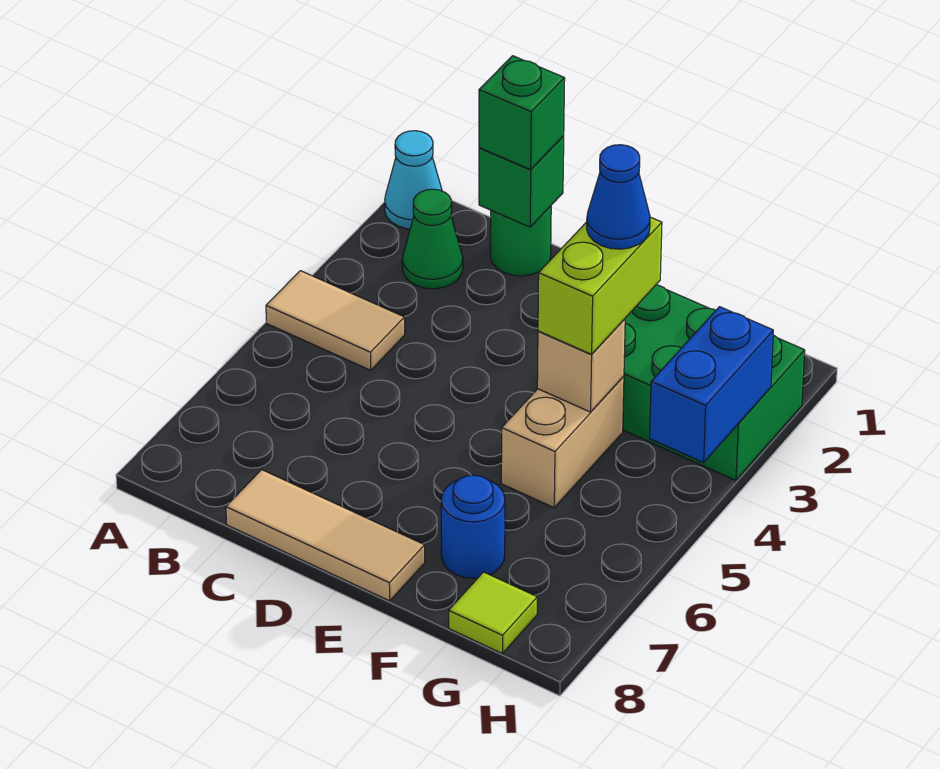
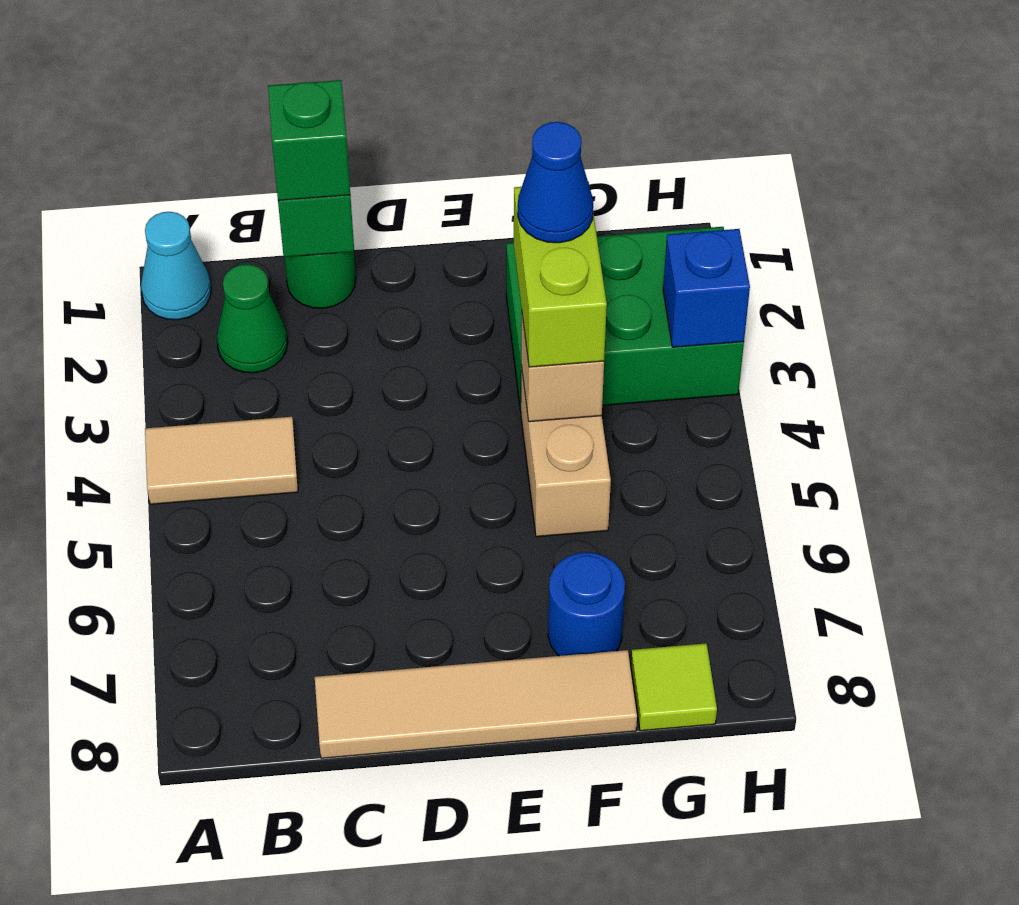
tan tile C8:E8 level 1 -> tan tile C8:F8 level 1
blue brick H3:H4 level 2 -> blue brick H3 level 2

